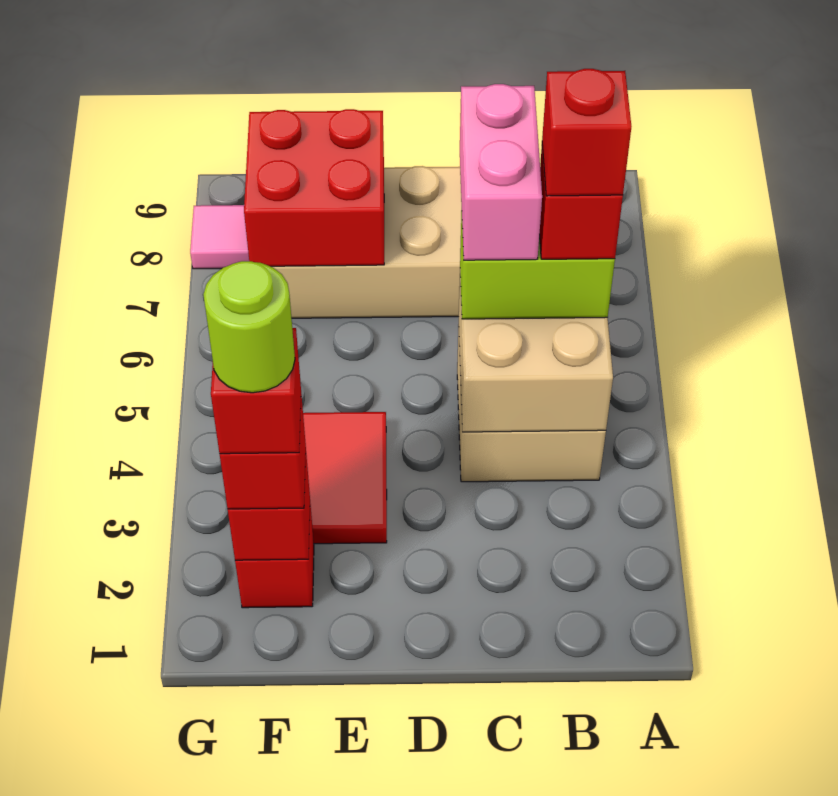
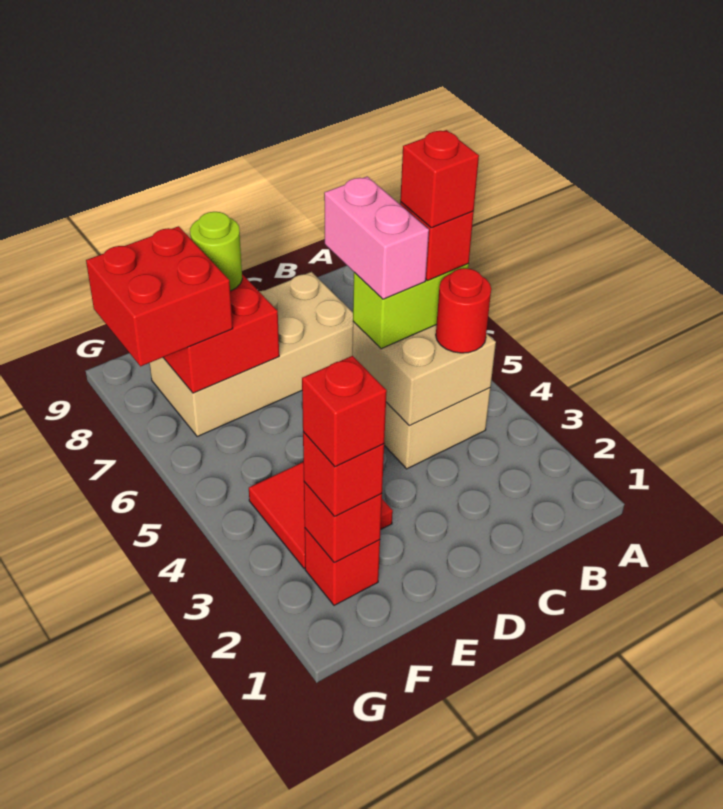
none -> red round brick B4 level 3
lime round brick F2 level 5 -> lime round brick E8 level 3
none -> red brick F7:G8 level 3
pink tile G8 level 1 -> none

